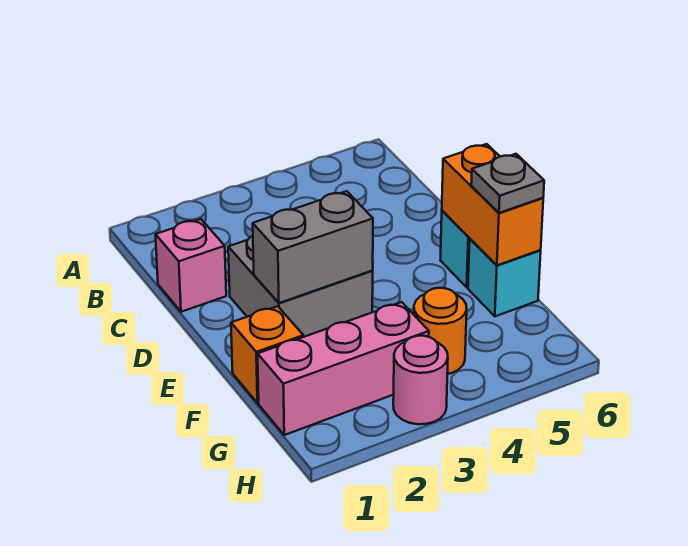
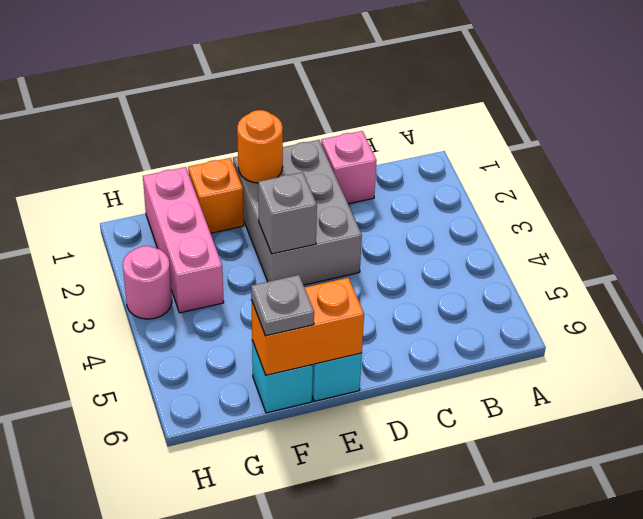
grey brick D2:E3 level 1 -> grey brick D1:E3 level 1
grey brick E2:E3 level 2 -> grey brick E3 level 2
orange round brick G4 level 1 -> orange round brick E1 level 2

